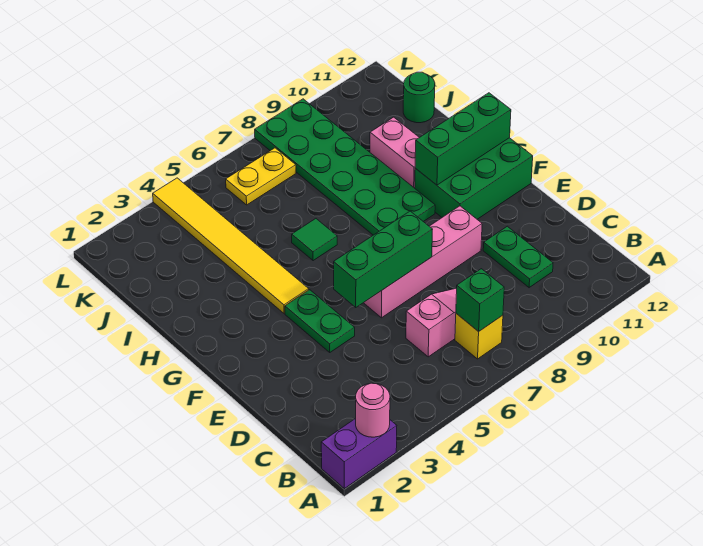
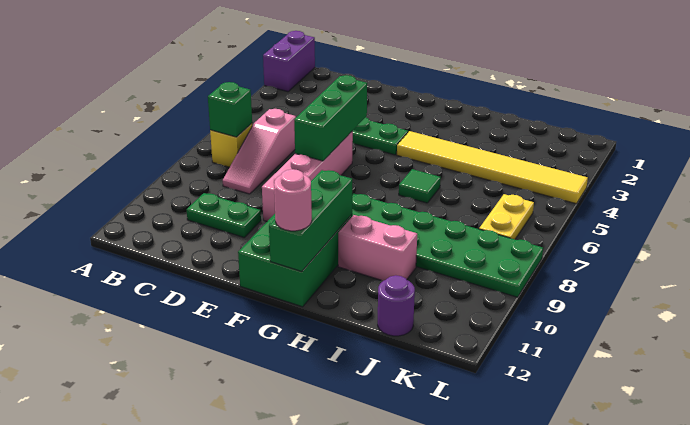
pink round brick A2 level 2 -> pink round brick G12 level 3
green round brick J12 level 1 -> purple round brick J12 level 1

